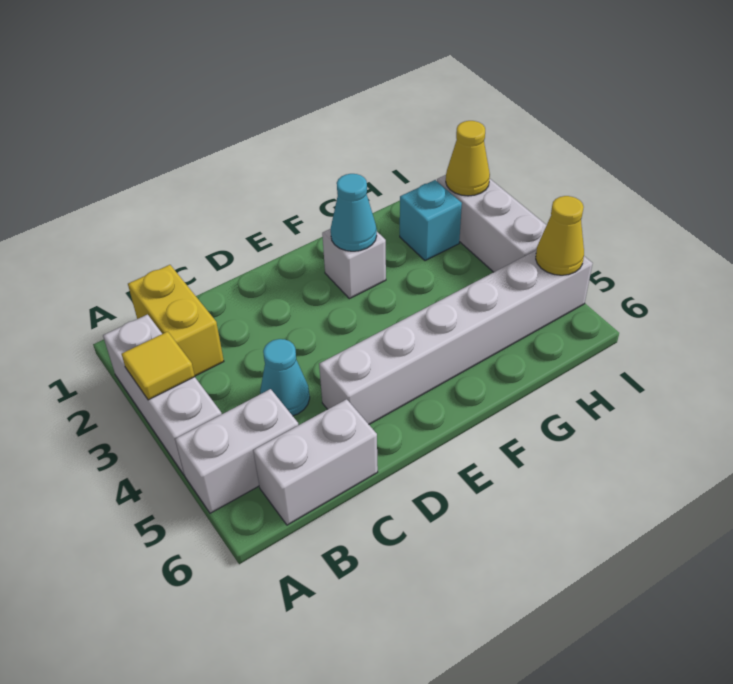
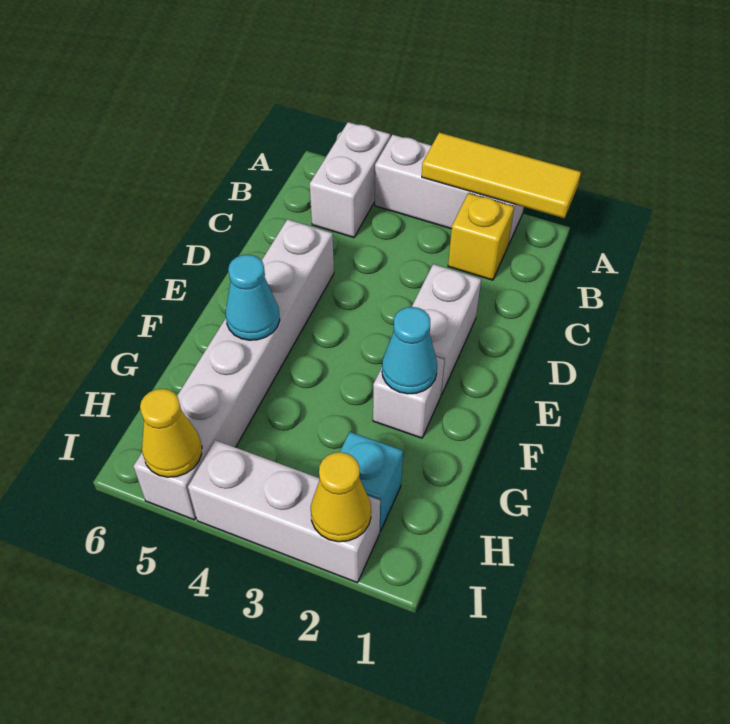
yellow tile A3 level 2 -> yellow tile A1:A3 level 2
yellow brick B1:B2 level 1 -> yellow brick B2 level 1
white brick B6:C6 level 1 -> white brick D2:E2 level 1
cyan cone C4 level 1 -> cyan cone F5 level 2

